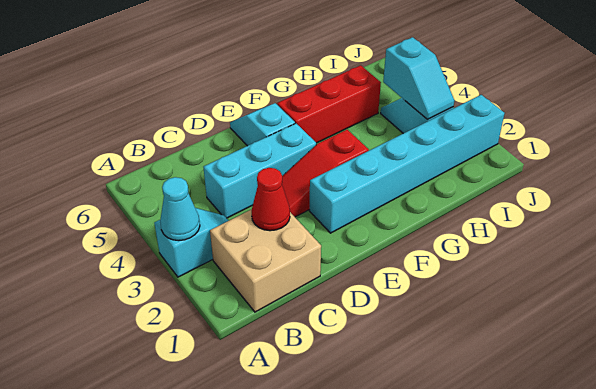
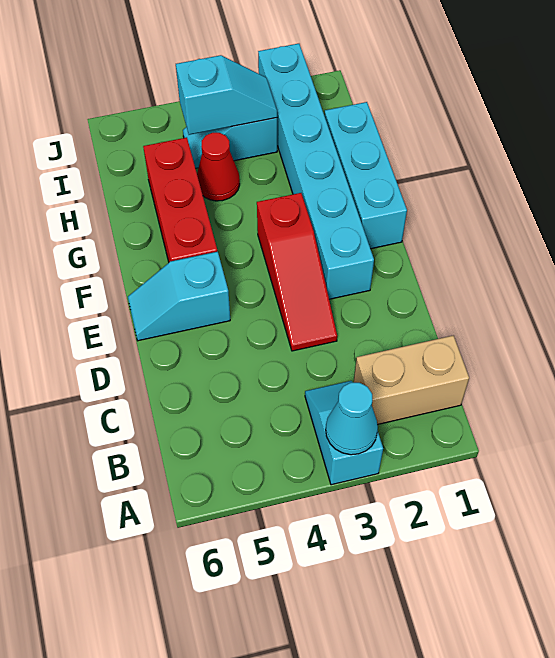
tan brick B1:C2 level 1 -> tan brick B1:B2 level 1
red cone C2 level 2 -> red cone H4 level 1
cyan brick C4:E4 level 1 -> cyan brick F1:H1 level 1

